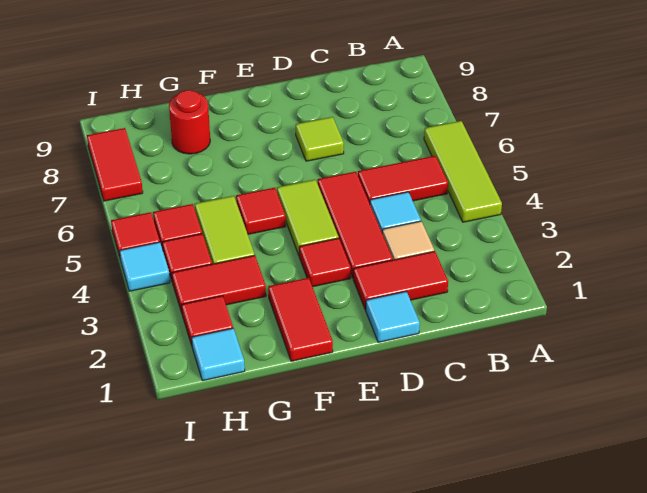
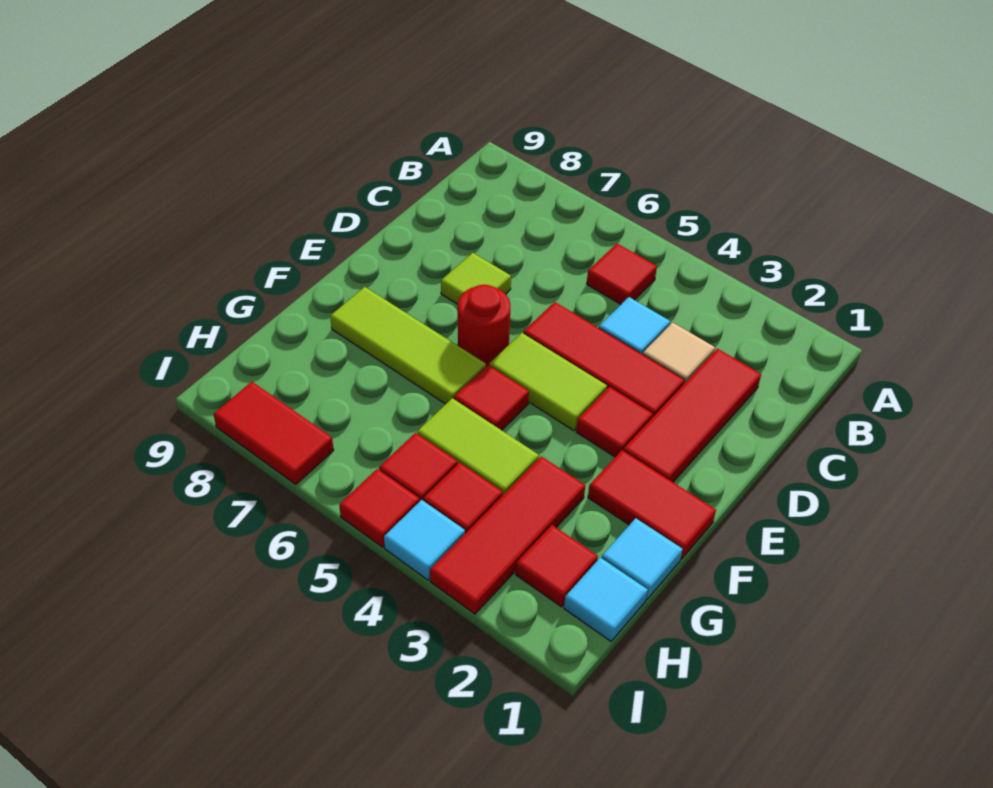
lime tile A4:A6 level 1 -> lime tile F6:F8 level 1
red tile B5:C5 level 1 -> red tile B5 level 1
red tile C2:D2 level 1 -> red tile C2:E2 level 1
cyan tile D1 level 1 -> cyan tile G1 level 1
red tile G3:H3 level 1 -> red tile G3:I3 level 1
red round brick G8 level 1 -> red round brick E6 level 1

